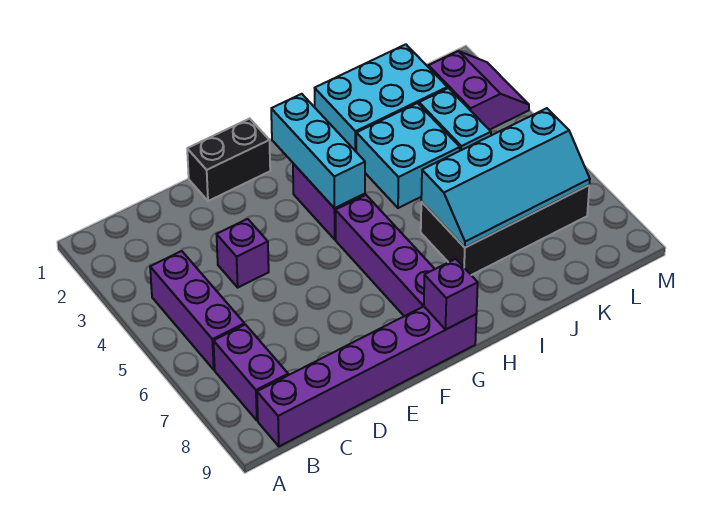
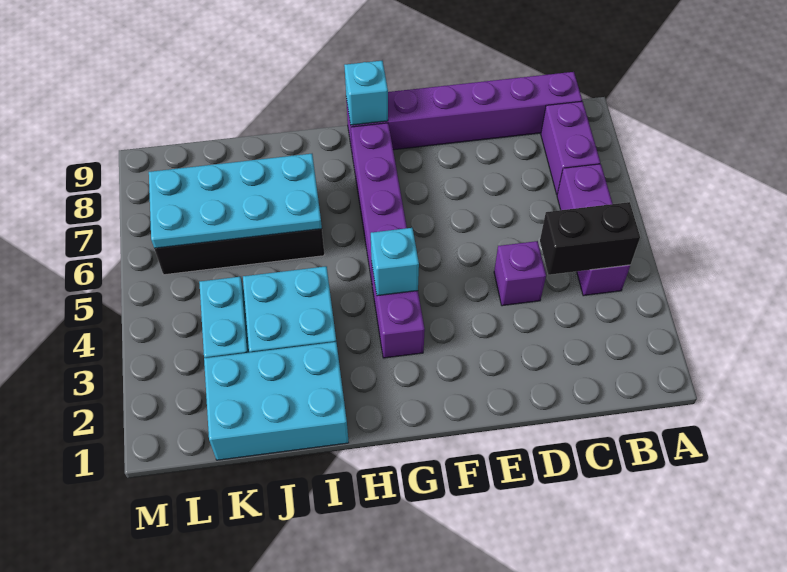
black brick E1:F1 level 1 -> black brick B4:C4 level 2
cyan brick G2:G4 level 2 -> cyan brick G4 level 2
purple brick G9 level 2 -> cyan brick G9 level 2
cyan slope I6:L7 level 2 top 6 -> cyan plate I6:L7 level 2
purple slope L2:M3 level 1 top L -> none

